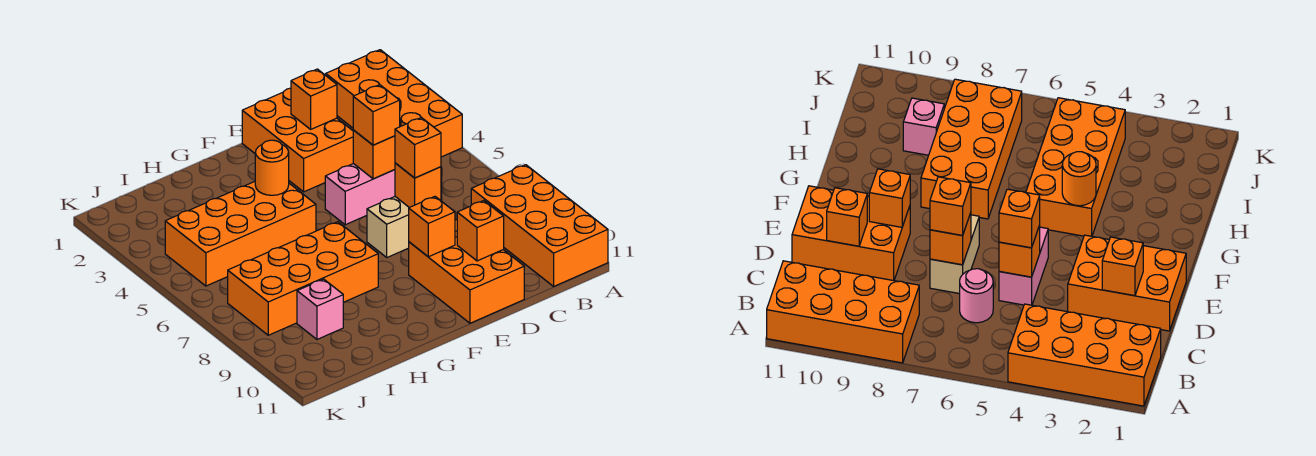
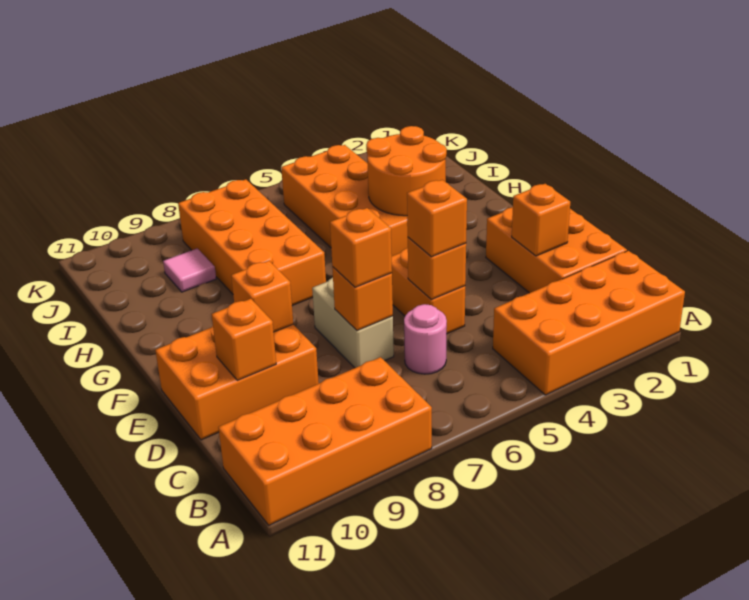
orange brick D1:E3 level 1 -> orange brick C1:E2 level 1
pink brick D5:E5 level 1 -> orange brick D5:E5 level 1
orange round brick G4 level 2 -> orange round brick G3:H4 level 2
pink brick I9 level 1 -> pink tile I9 level 1

